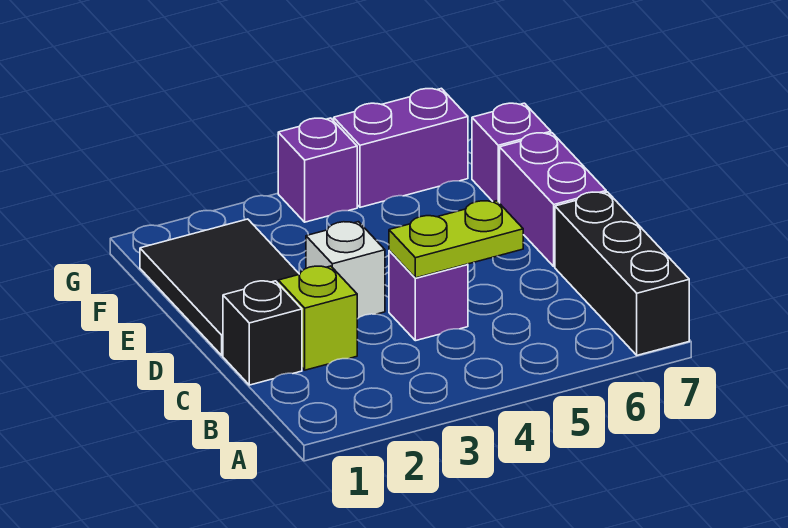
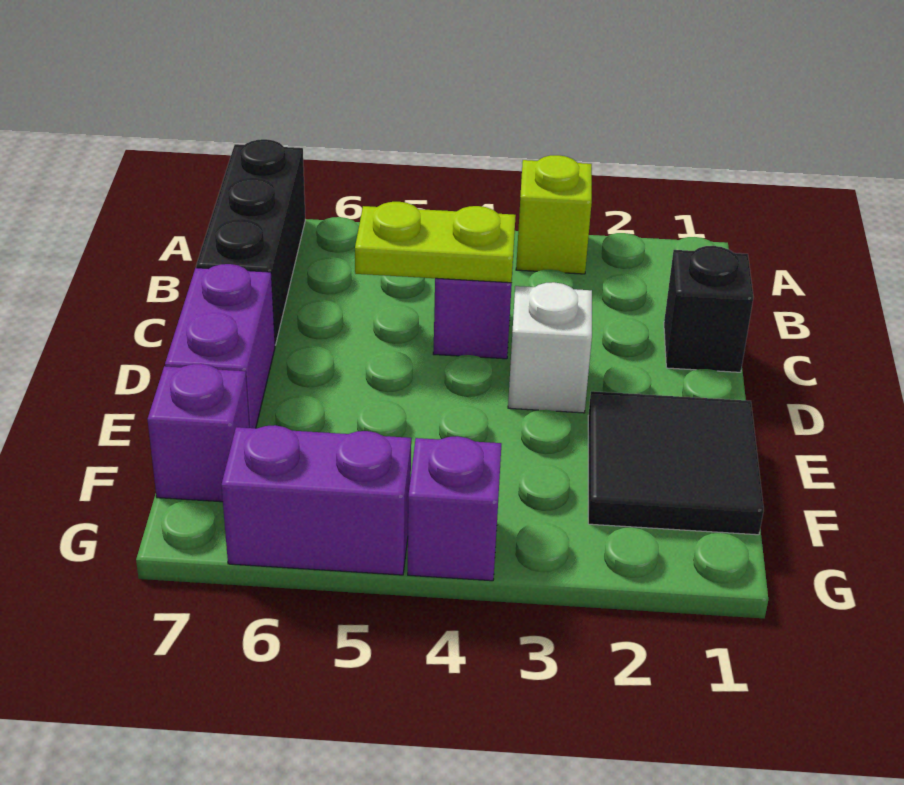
lime brick C2 level 1 -> lime brick A3 level 1
black tile D1:F2 level 1 -> black tile E1:F2 level 1

